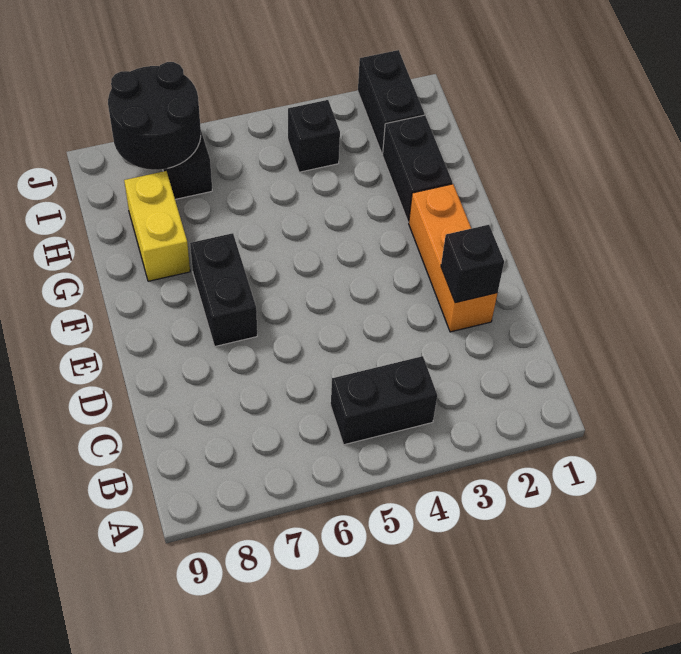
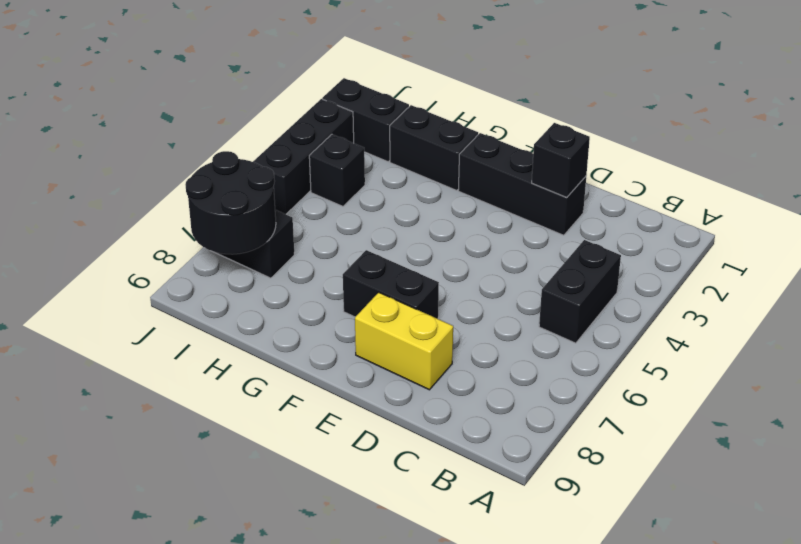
orange brick D2:F2 level 1 -> black brick D2:F2 level 1
yellow brick G8:H8 level 1 -> yellow brick D8:E8 level 1
none -> black brick J3:J5 level 1

